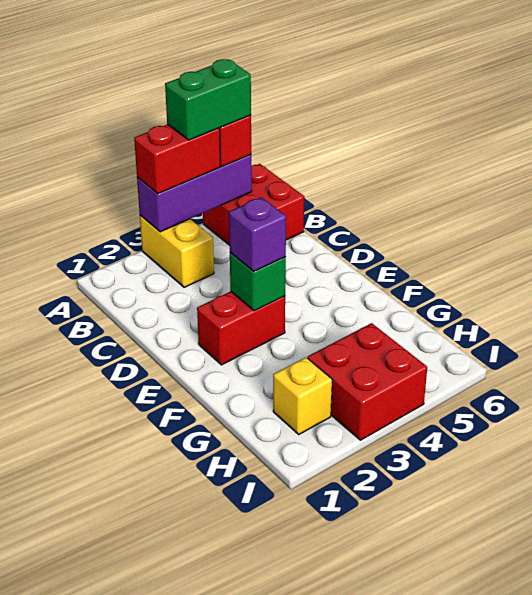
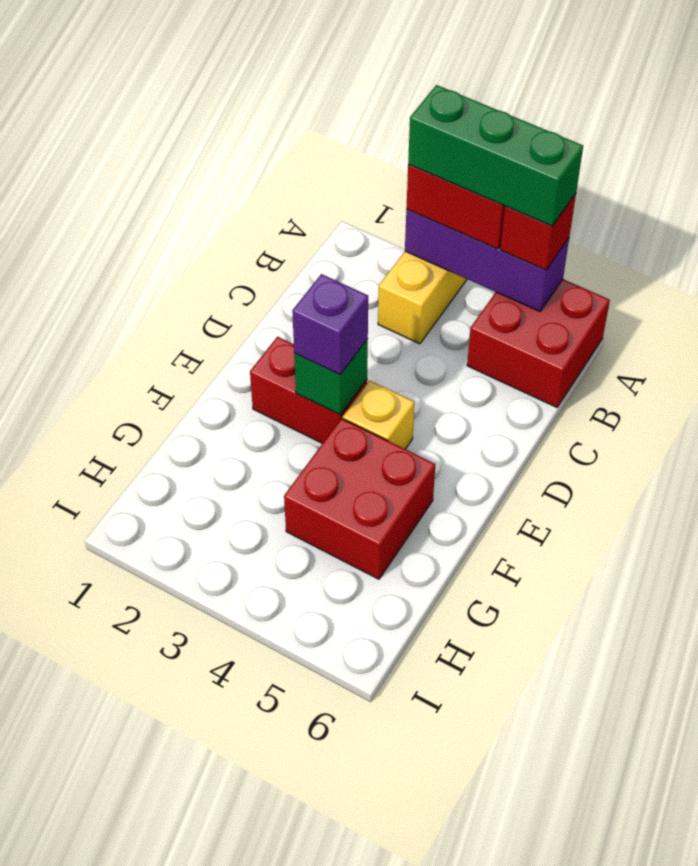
green brick A4:A5 level 4 -> green brick A3:A5 level 4
yellow brick H2 level 1 -> yellow brick E4 level 1
red brick H3:I4 level 1 -> red brick F4:G5 level 1

